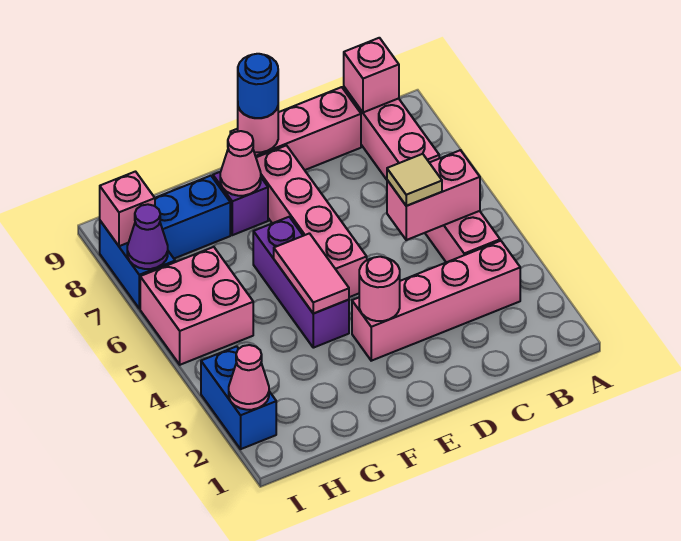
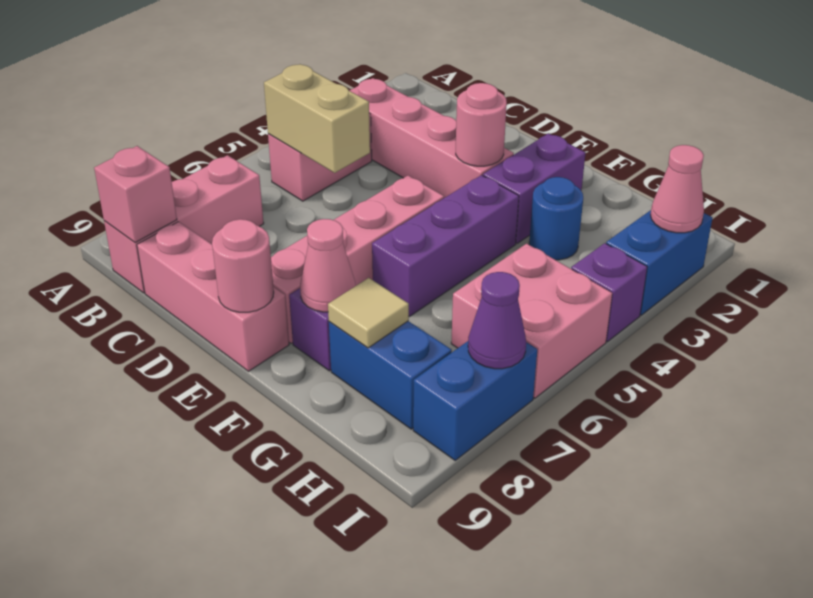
pink brick B5:C5 level 2 -> tan brick B5:C5 level 2
tan tile C5 level 3 -> tan tile G8 level 2
blue round brick E9 level 3 -> blue round brick G3 level 1
none -> purple brick F2:F3 level 1
pink tile F4:F5 level 2 -> none
none -> purple brick I4 level 1
pink brick I8 level 2 -> none

